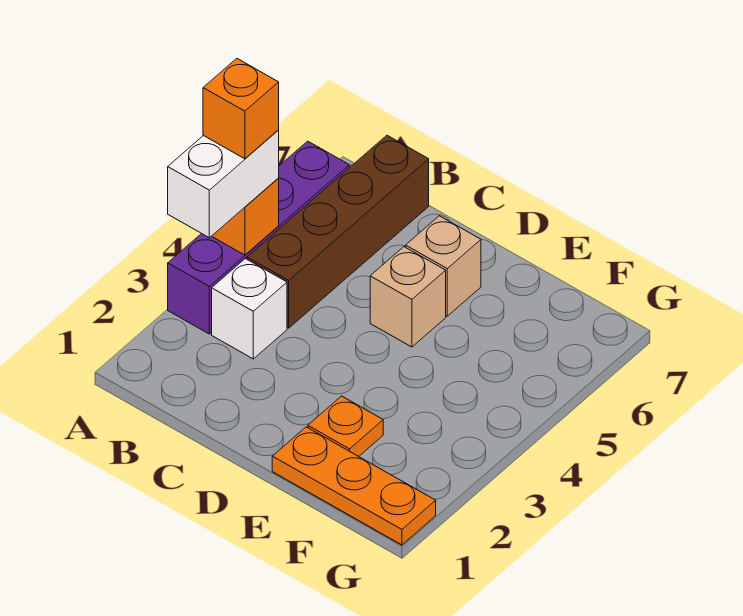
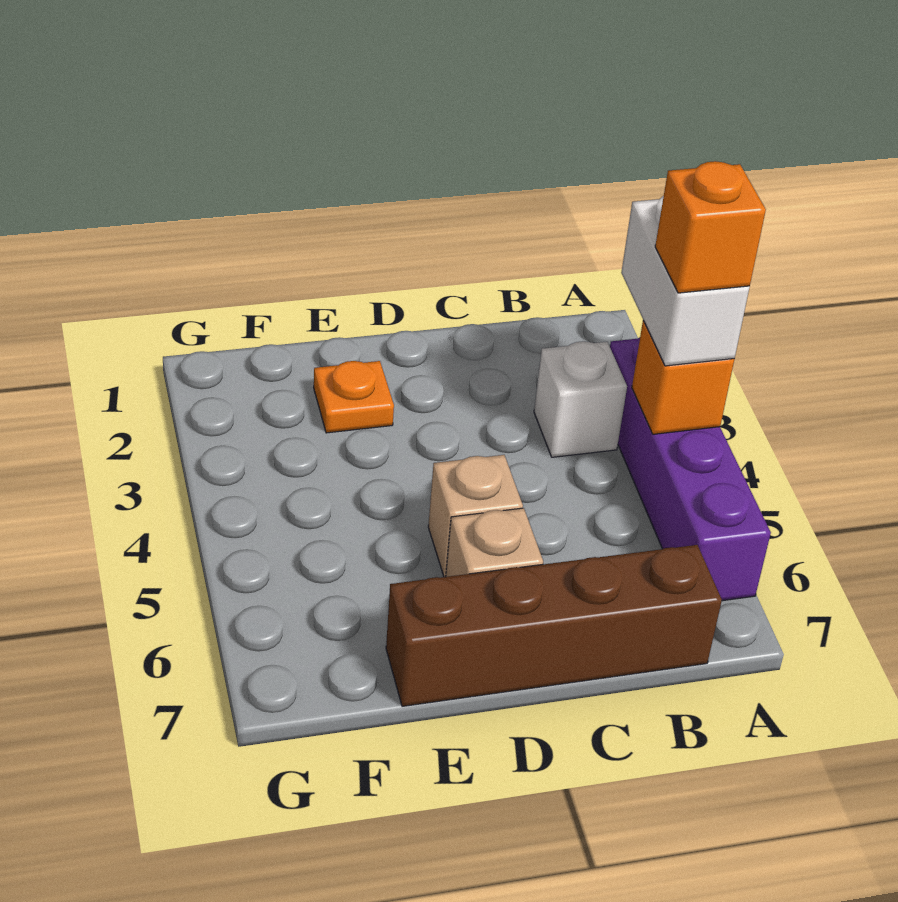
brown brick B4:B7 level 1 -> brown brick B7:E7 level 1
orange plate E1:G1 level 1 -> none

